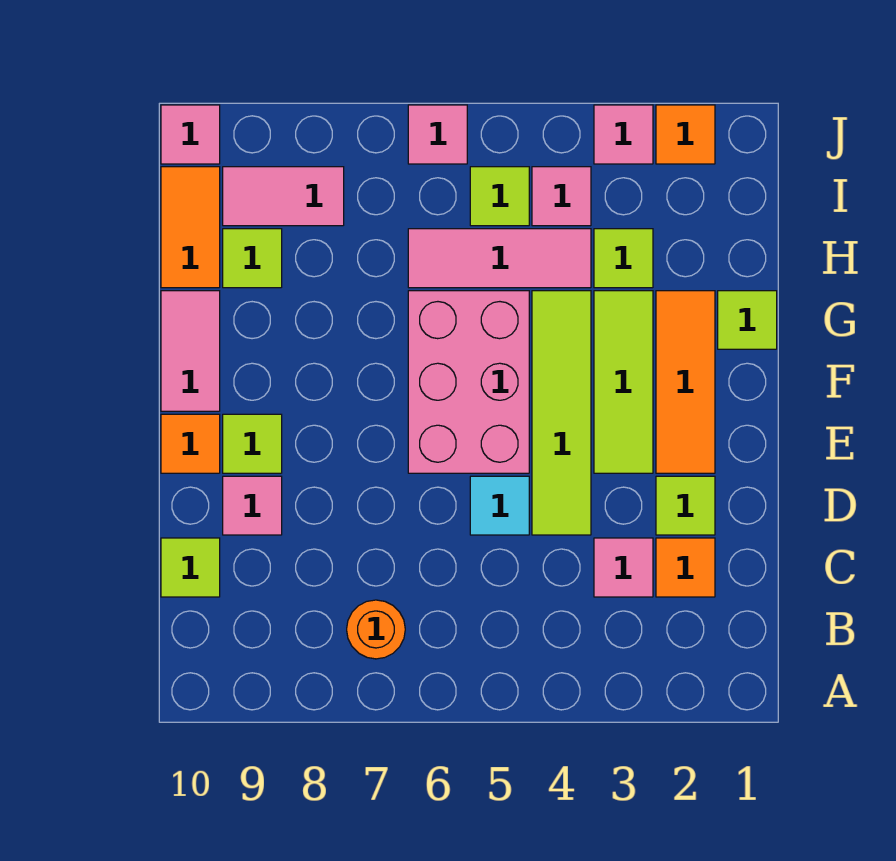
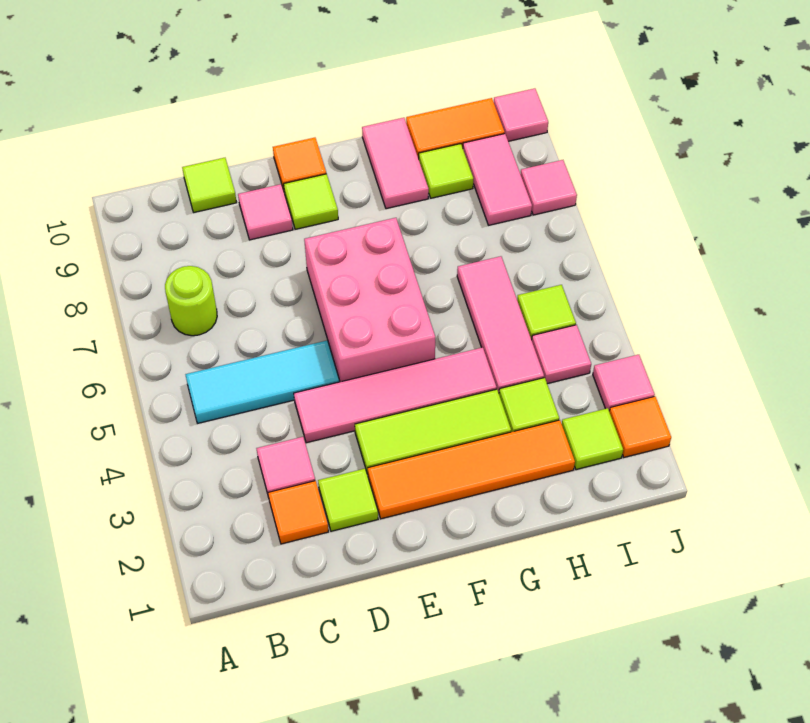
orange round brick B7 level 1 -> lime round brick B7 level 1
lime tile D4:G4 level 1 -> pink tile D4:G4 level 1
cyan tile D5 level 1 -> cyan tile B5:D5 level 1
orange tile E2:G2 level 1 -> orange tile E2:H2 level 1
pink brick E5:G6 level 1 -> pink brick E5:F7 level 1
pink tile F10:G10 level 1 -> pink tile G9:G10 level 1
lime tile G1 level 1 -> lime tile I2 level 1
pink tile J6 level 1 -> pink tile J8 level 1

